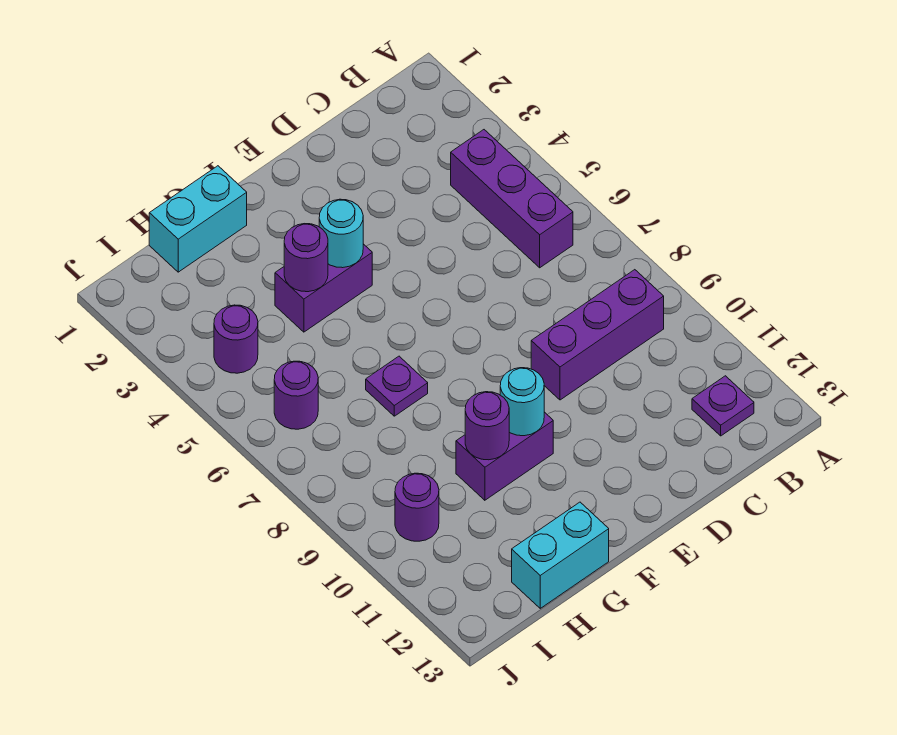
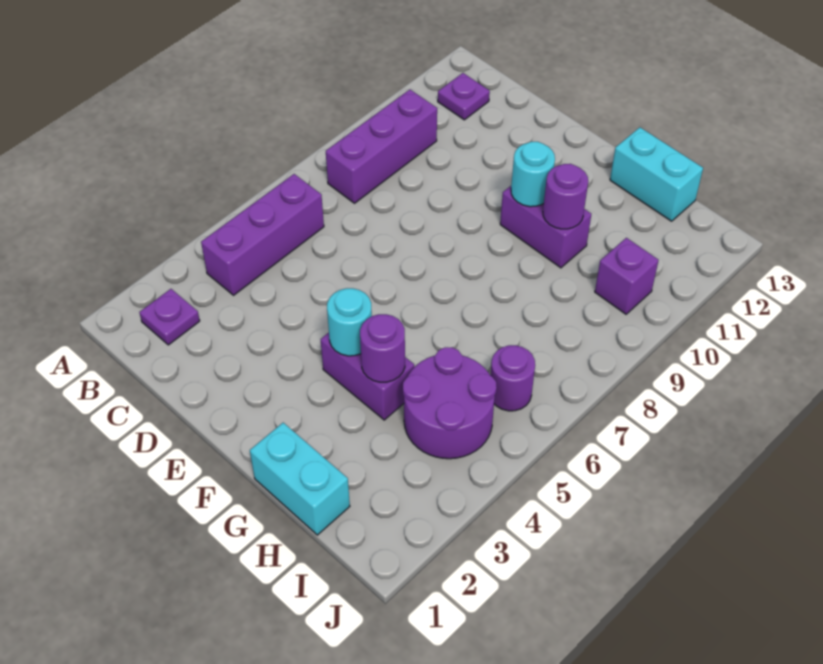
purple brick B9:D9 level 1 -> purple brick B8:B10 level 1
purple plate G7 level 1 -> purple plate B2 level 1
purple round brick I4 level 1 -> purple round brick H4:I5 level 1
purple round brick I10 level 1 -> purple brick I10 level 1

